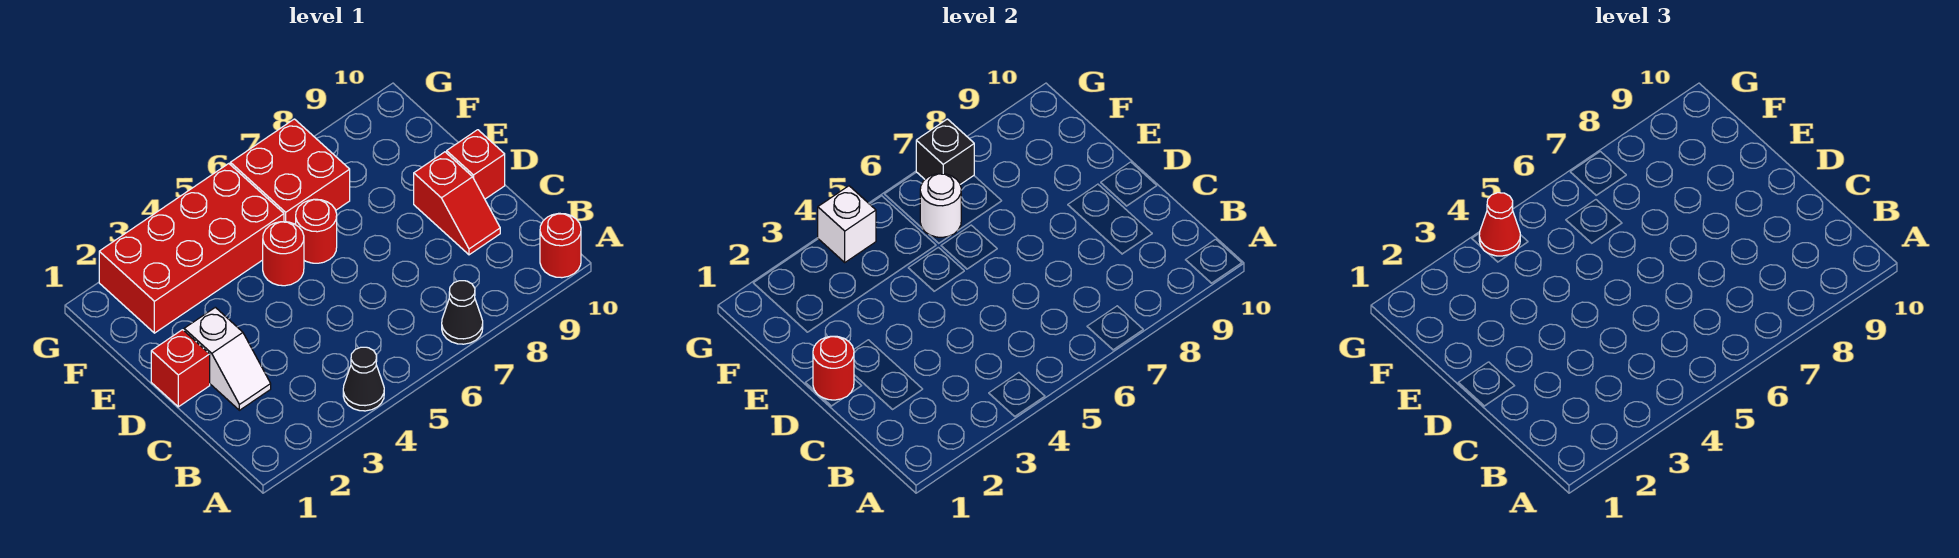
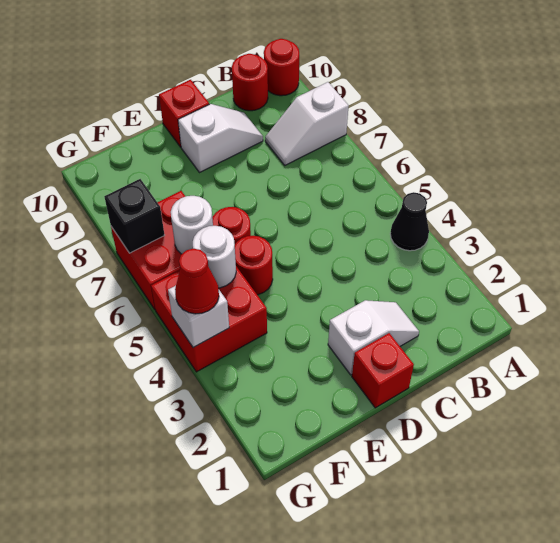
black cone A7 level 1 -> none
none -> white slope A8:B8 level 1 top A
red slope C9:D9 level 1 top D -> white slope C9:D9 level 1 top D
red round brick D1 level 2 -> red round brick B10 level 1
red brick F2:G5 level 1 -> red brick F4:G5 level 1
none -> white round brick F5 level 2

